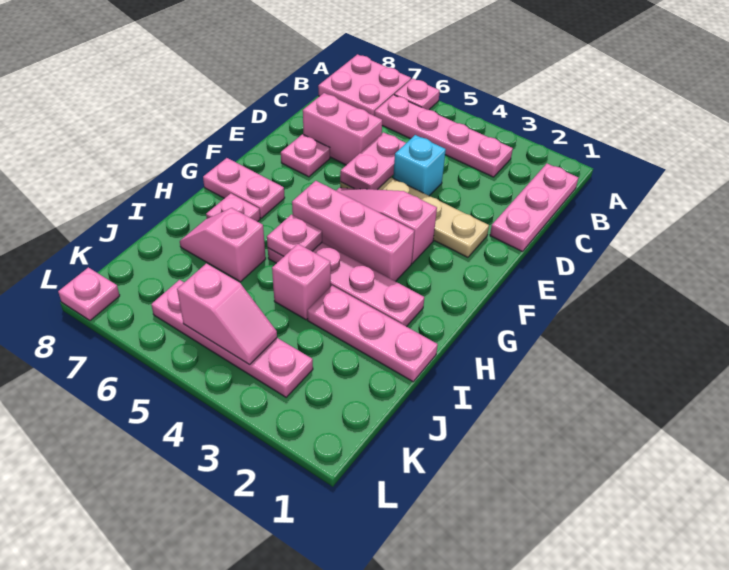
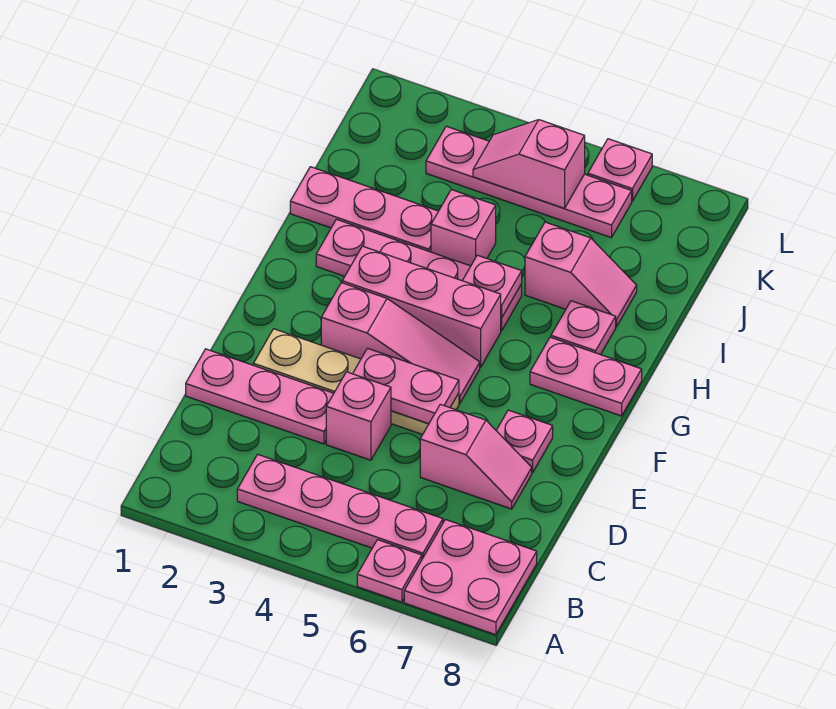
pink plate B1:D1 level 1 -> pink plate D1:D3 level 1
cyan brick D4 level 1 -> pink brick D4 level 1
pink plate D5:E5 level 2 -> pink plate E4:E5 level 2
pink brick D6:D7 level 1 -> pink slope D6:D7 level 1 top 6
pink plate L8 level 1 -> pink plate L6 level 1

